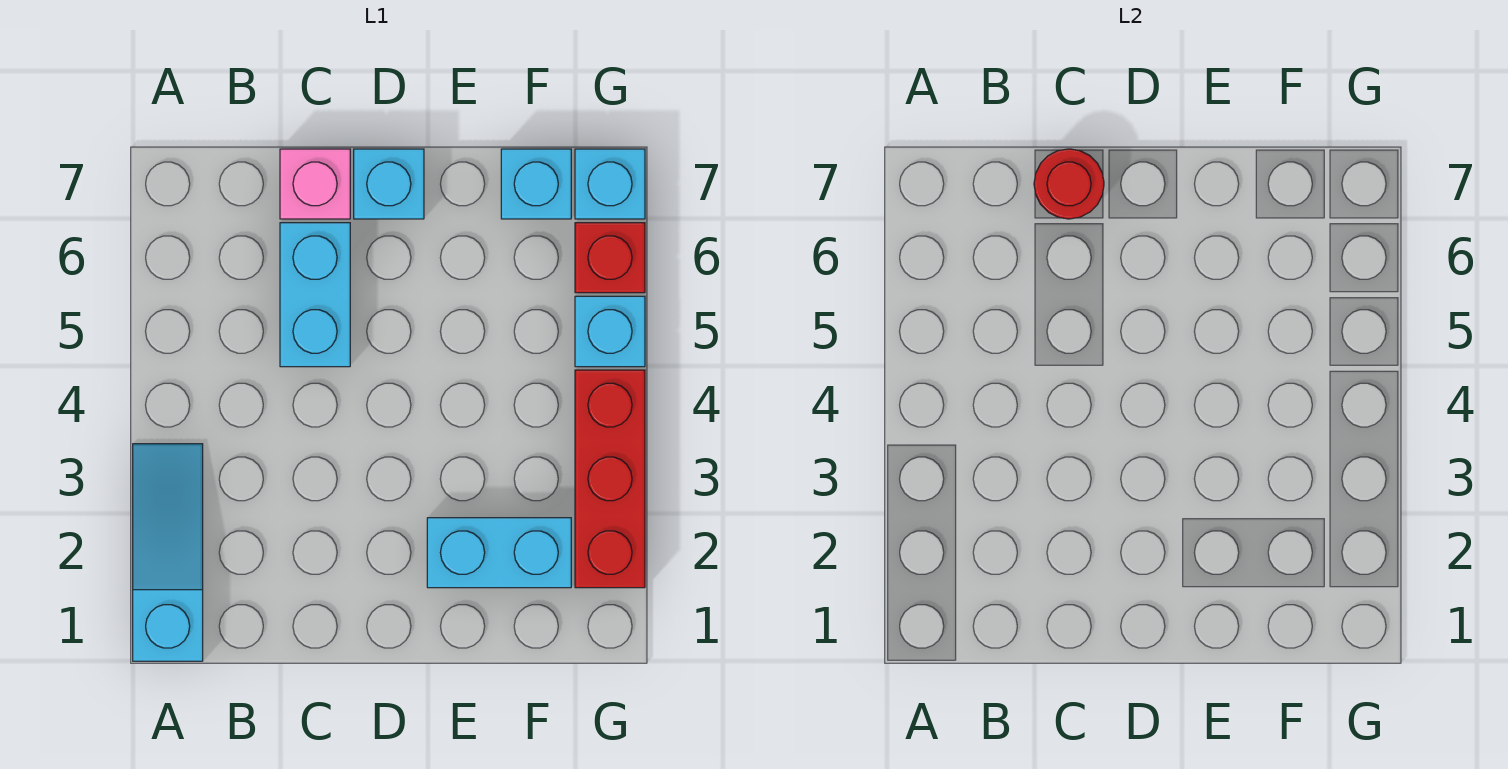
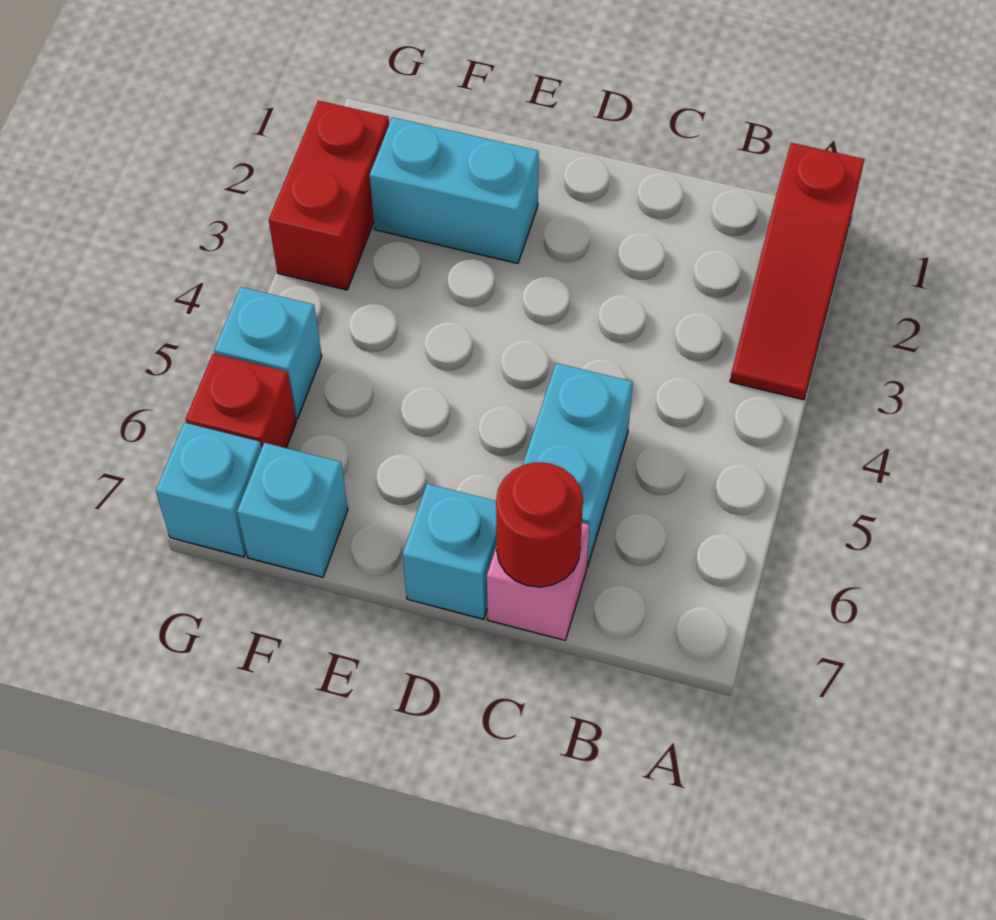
cyan slope A1:A3 level 1 top 1 -> red slope A1:A3 level 1 top 1
red brick G2:G4 level 1 -> red brick G2:G3 level 1

